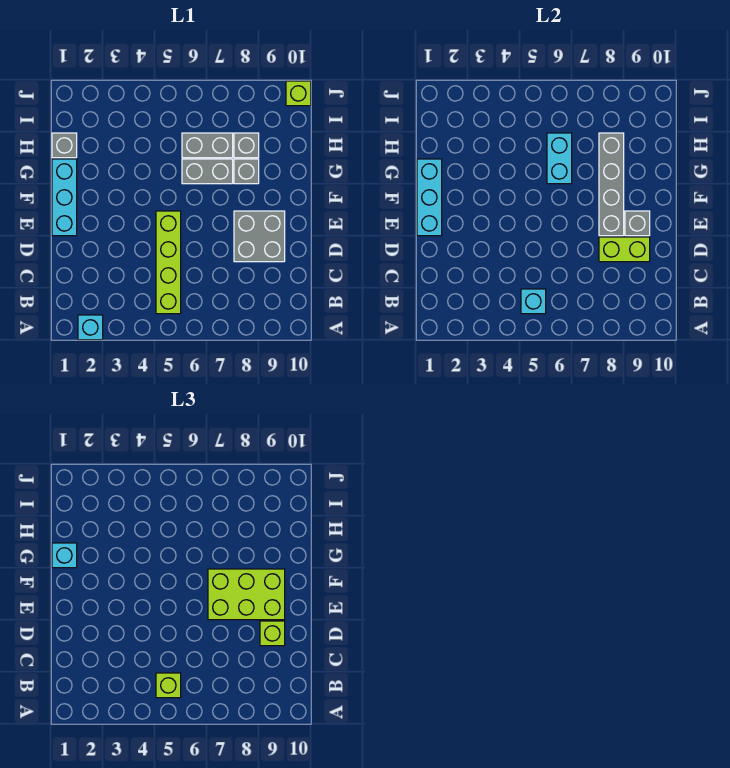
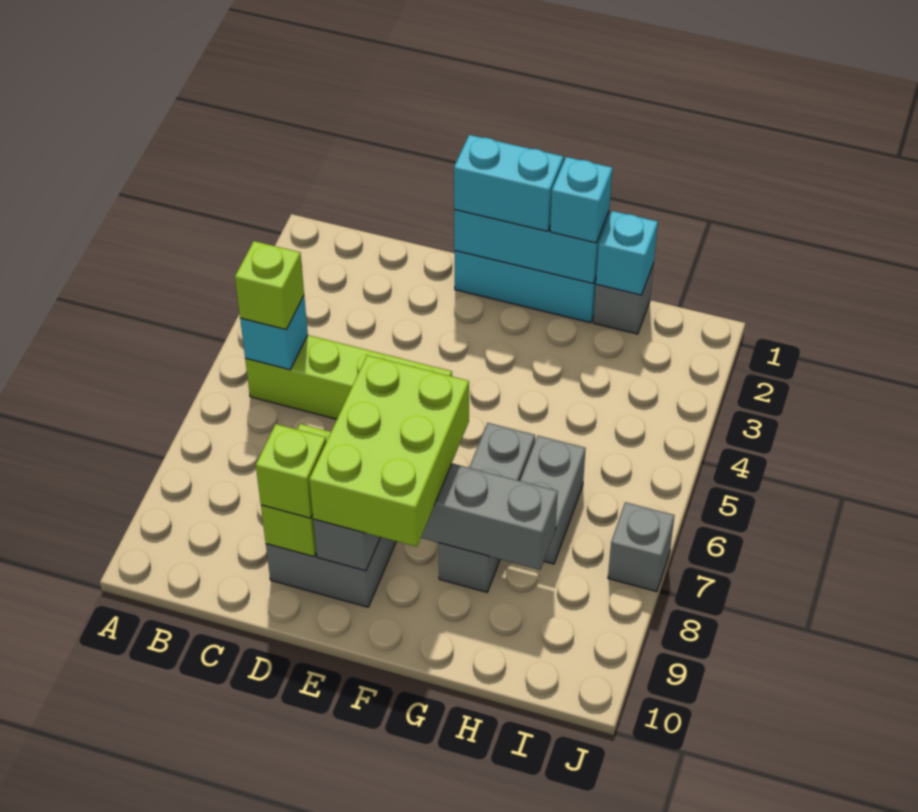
cyan brick A2 level 1 -> cyan brick H1 level 2
cyan brick G6:H6 level 2 -> cyan brick E1:F1 level 3
grey brick H8 level 1 -> grey brick J7 level 1
lime brick J10 level 1 -> none

